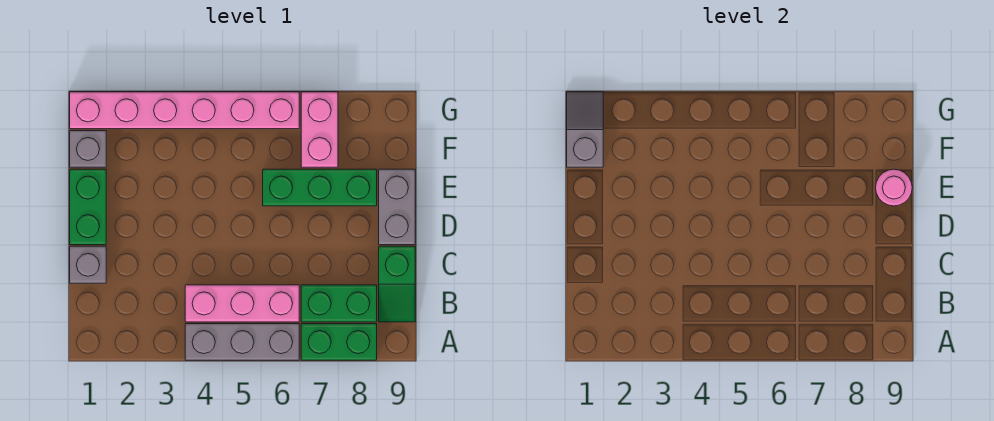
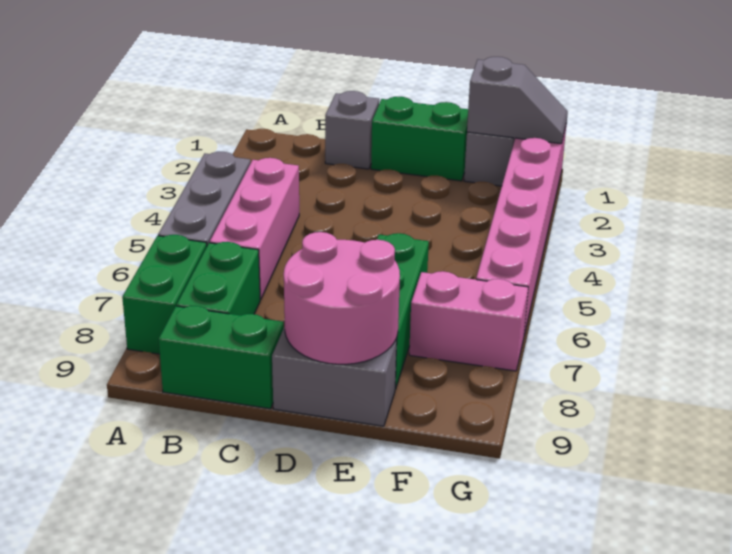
green slope B9:C9 level 1 top C -> green brick B9:C9 level 1
pink round brick E9 level 2 -> pink round brick D8:E9 level 2

